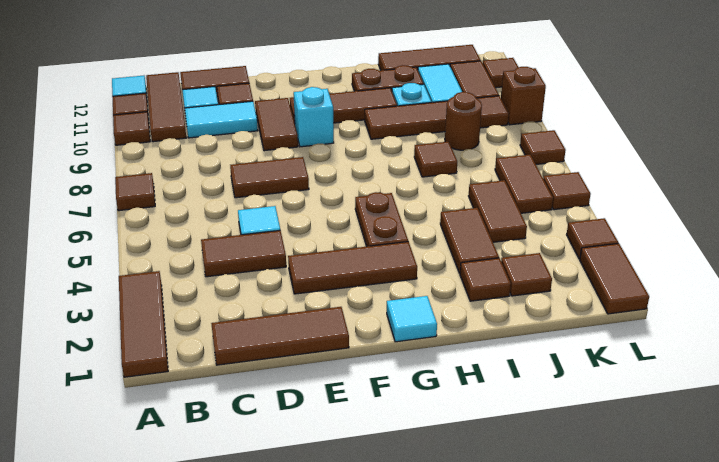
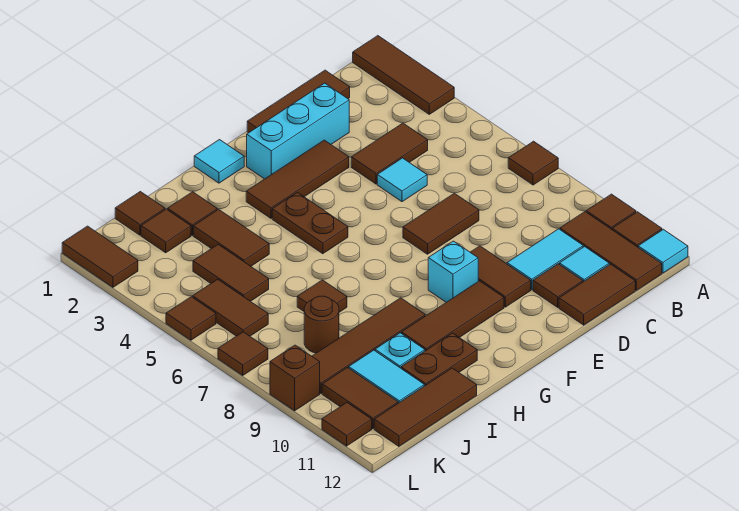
none -> cyan brick D2:F2 level 1
brown tile L3 level 1 -> brown tile J1 level 1

